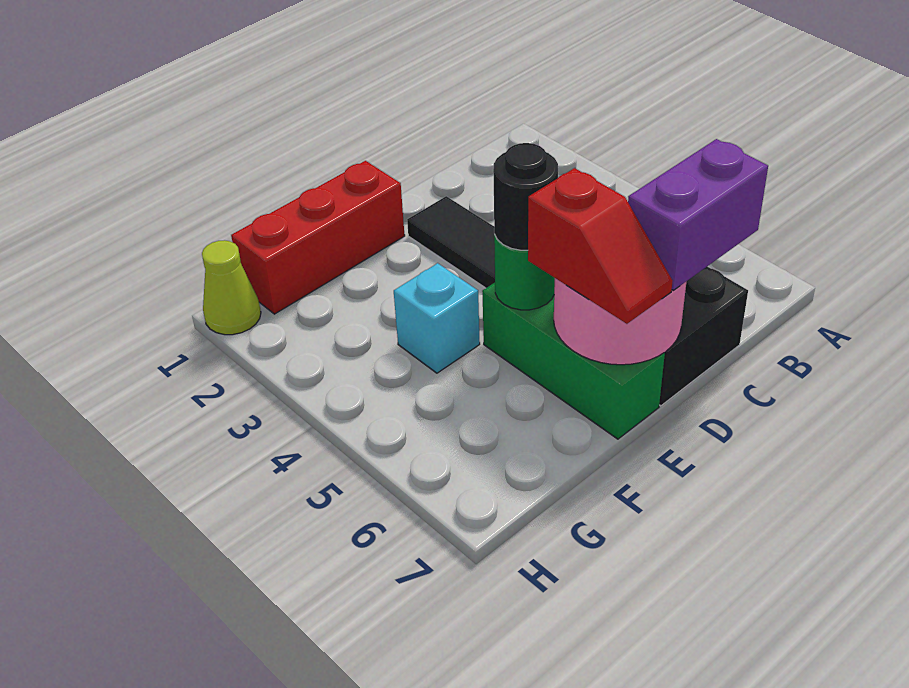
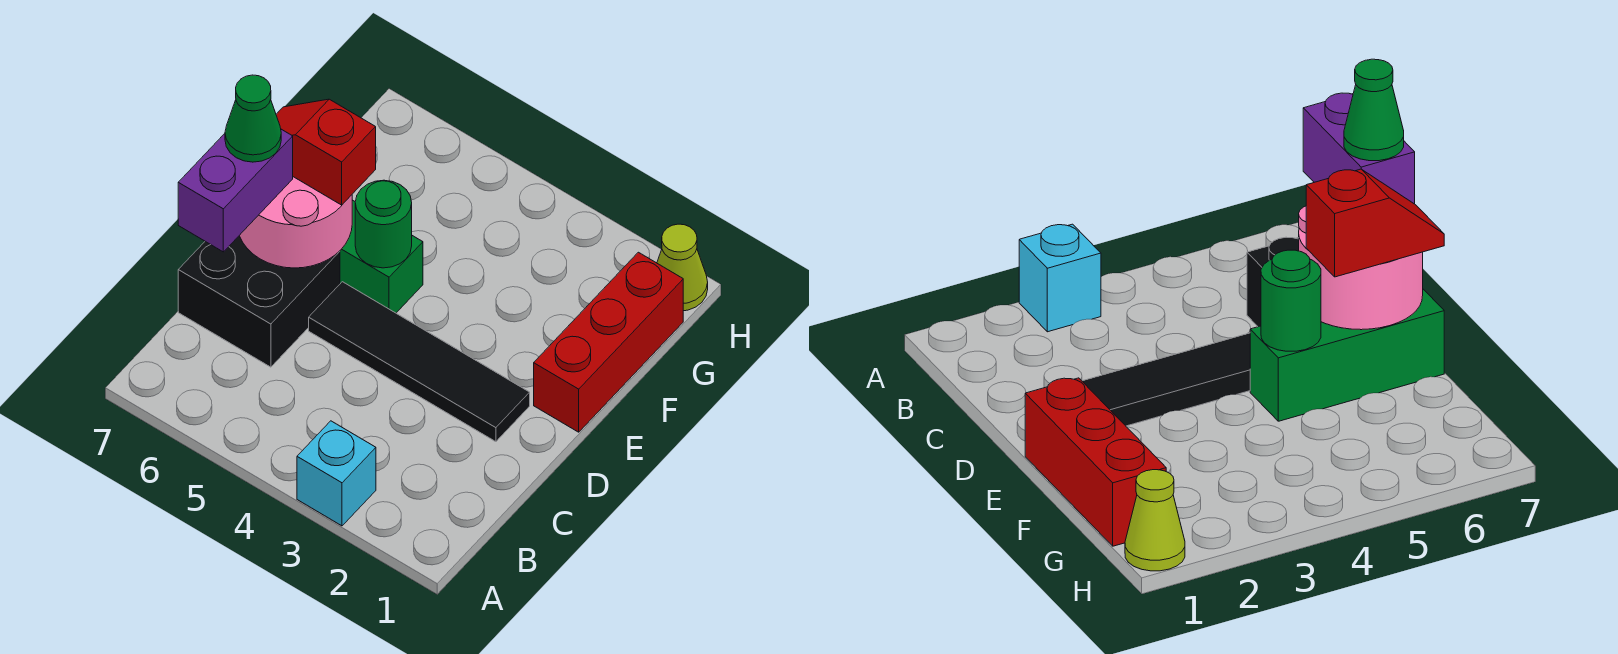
none -> green cone D7 level 4
black round brick E5 level 3 -> none
cyan brick F4 level 1 -> cyan brick A3 level 1

